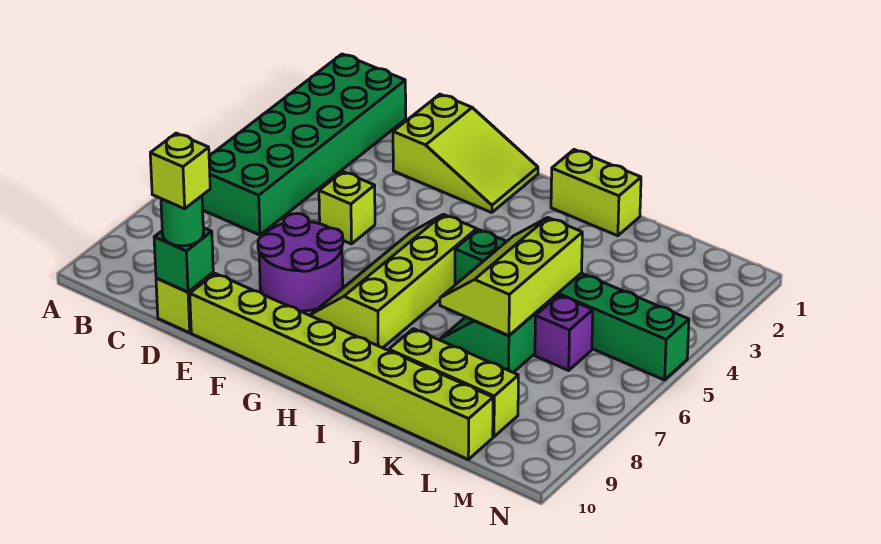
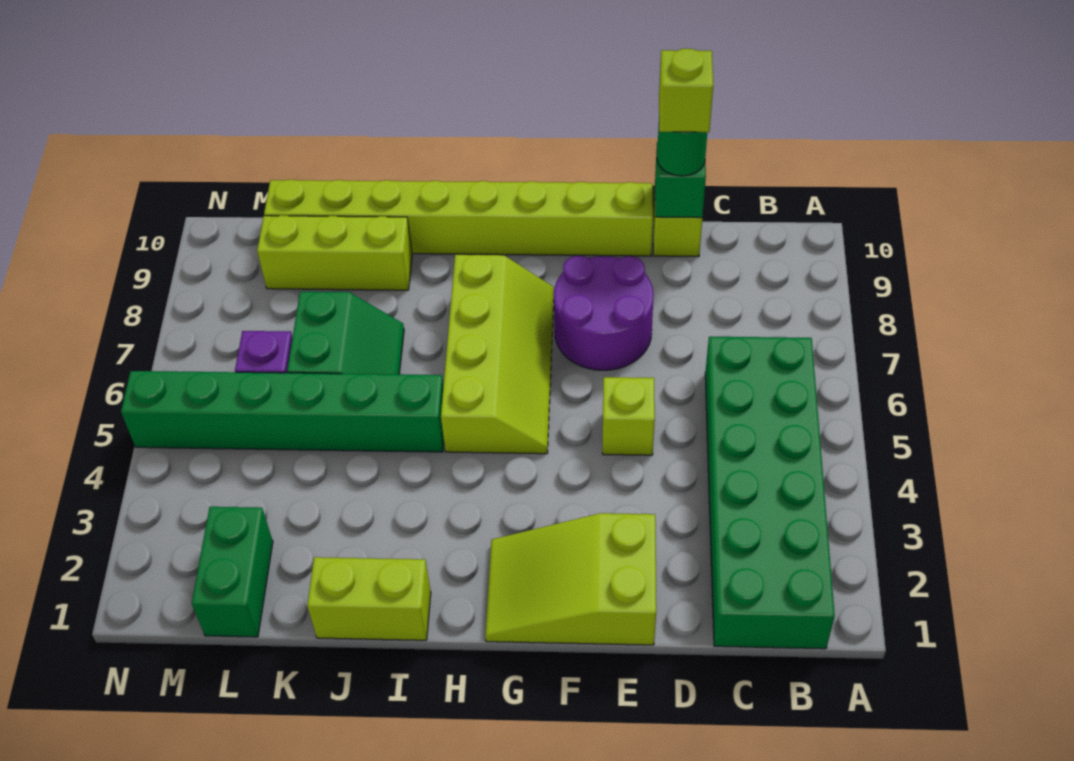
lime slope J5:K7 level 2 top K -> none
none -> green brick L1:L2 level 1

